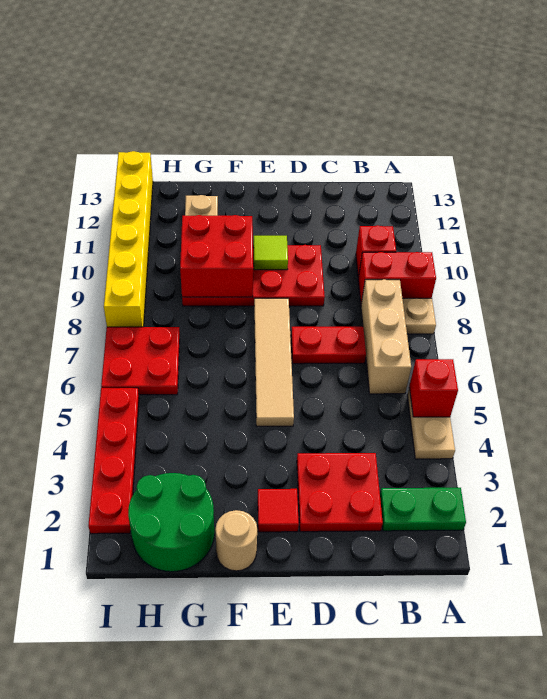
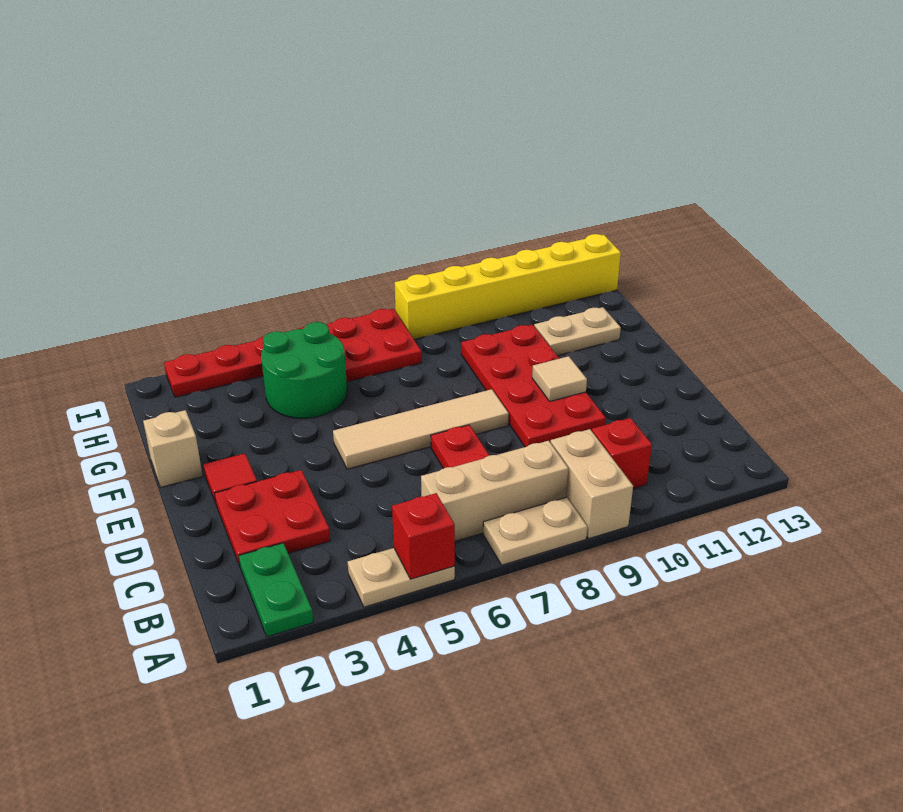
tan plate A8 level 1 -> tan plate A7:A8 level 1
red brick A9:B9 level 1 -> tan brick A9:B9 level 1
lime tile E10 level 2 -> tan tile E10 level 2
tan round brick F1 level 1 -> tan brick F1 level 1
red brick F9:G10 level 2 -> none
green round brick G1:H2 level 1 -> green round brick G4:H5 level 1

